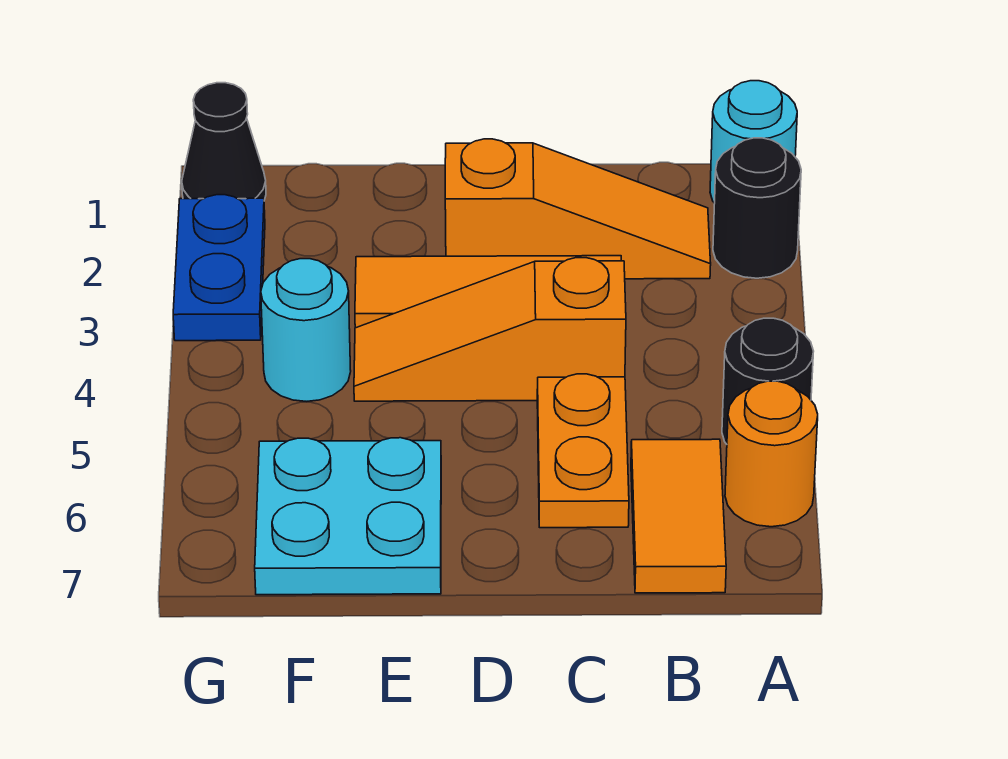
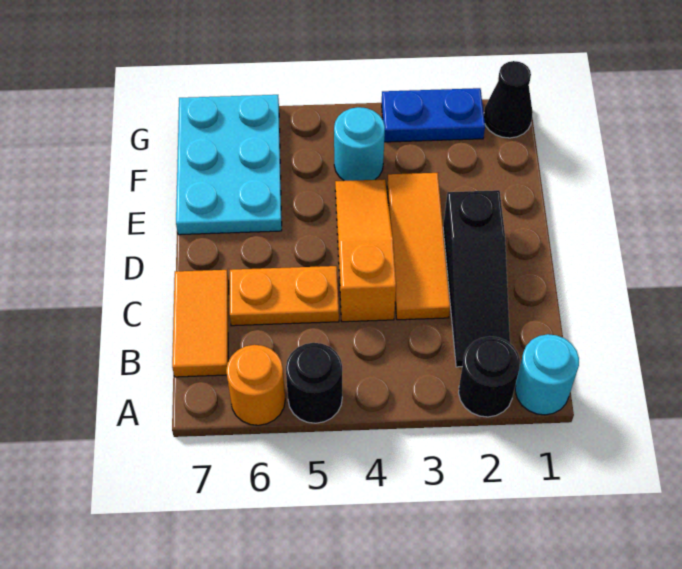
orange slope B2:D2 level 1 top D -> black slope B2:D2 level 1 top D
orange tile B6:B7 level 1 -> orange tile B7:C7 level 1
cyan plate E6:F7 level 1 -> cyan plate E6:G7 level 1

